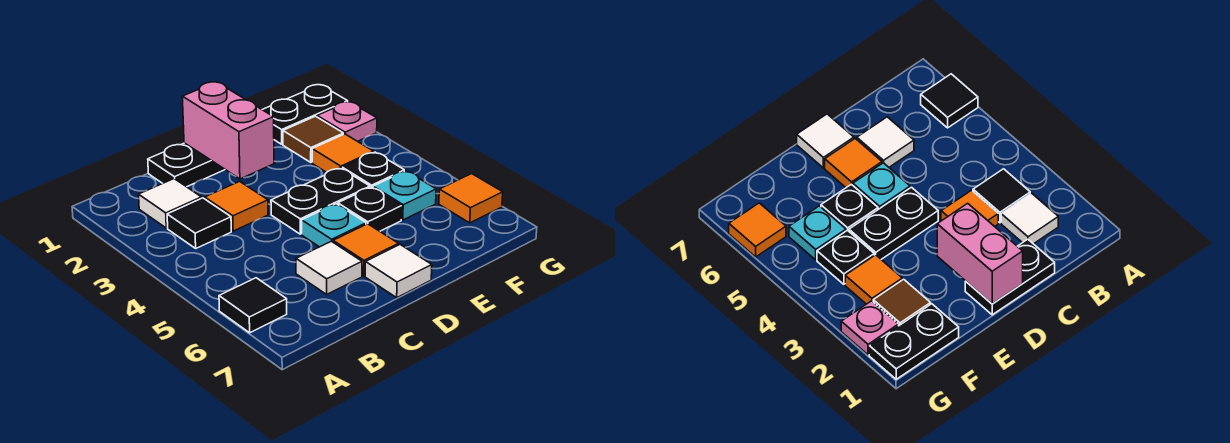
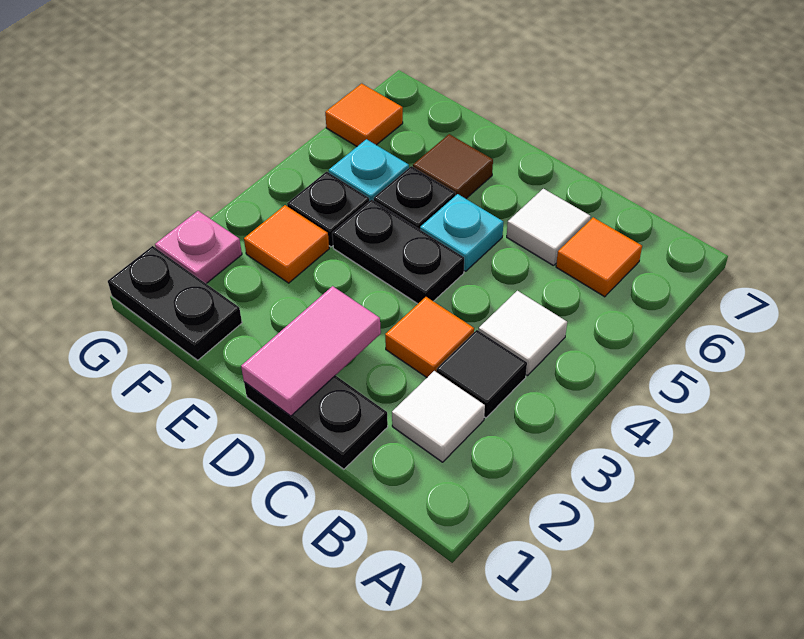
black tile A6 level 1 -> none
pink brick D1:D2 level 2 -> pink tile D1:D2 level 2
orange tile D6 level 1 -> orange tile B6 level 1
white tile D7 level 1 -> white tile B4 level 1
brown tile F2 level 1 -> brown tile E6 level 1

